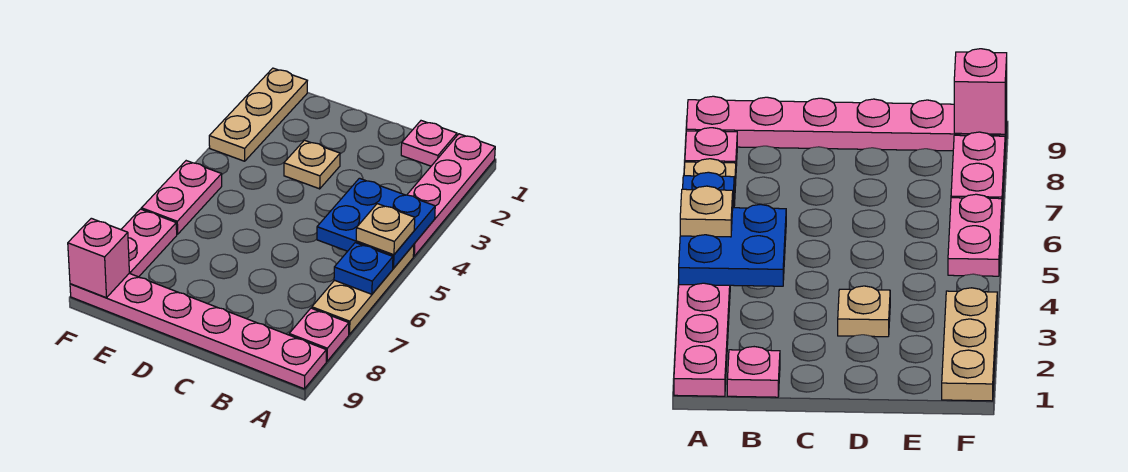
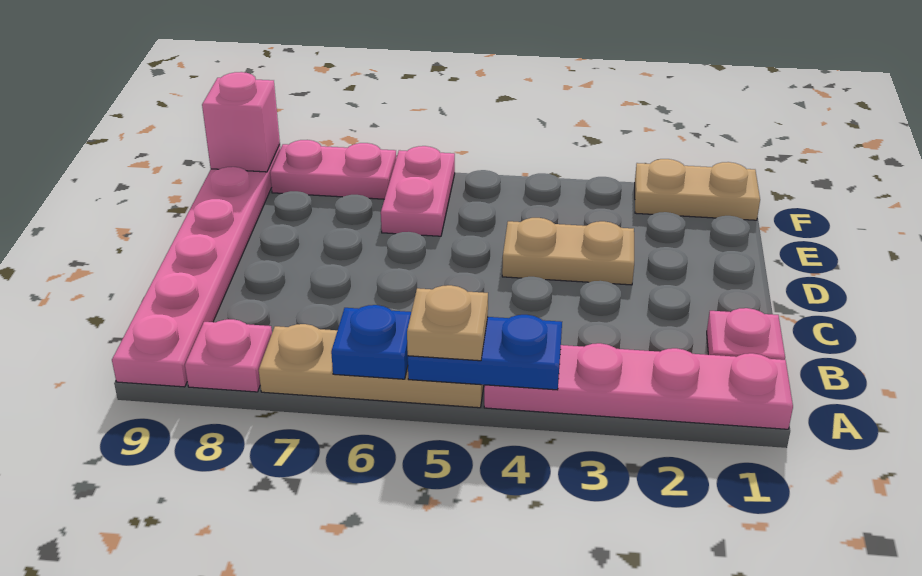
blue plate A4:B5 level 2 -> blue plate A4:A5 level 2
tan plate D3 level 1 -> tan plate D3:D4 level 1
tan plate F1:F3 level 1 -> tan plate F1:F2 level 1
pink plate F5:F6 level 1 -> pink plate E6:F6 level 1

